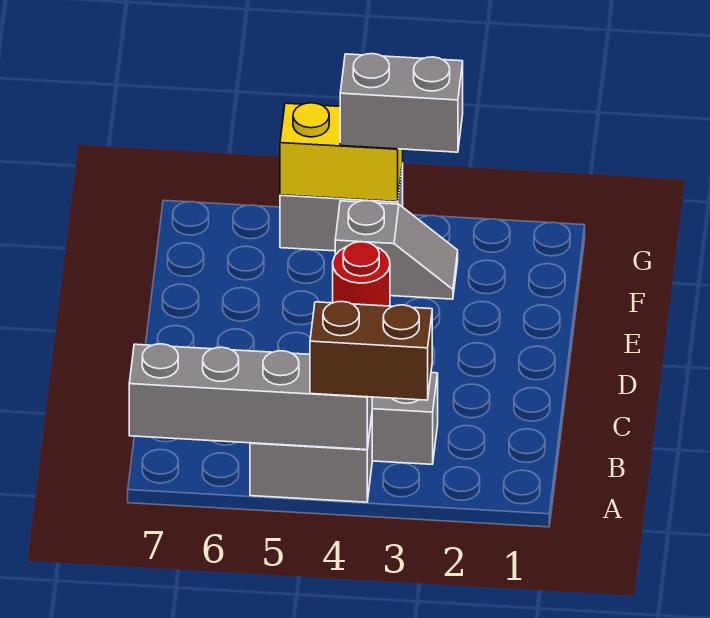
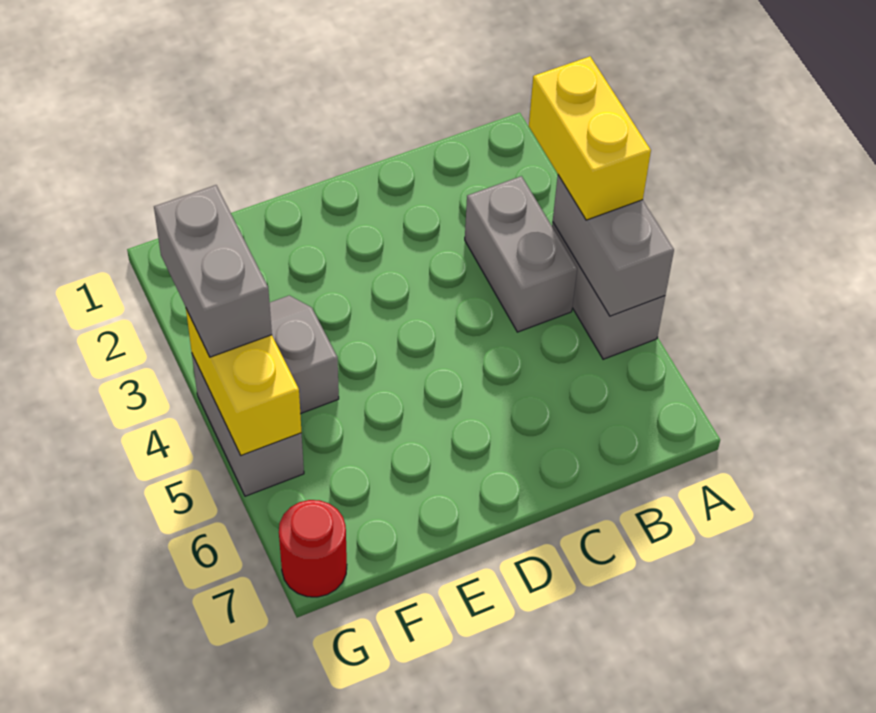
brown brick A3:A4 level 3 -> yellow brick A3:A4 level 3
grey brick A4:A7 level 2 -> grey brick A4:A5 level 2
red round brick E4 level 1 -> red round brick G7 level 1

